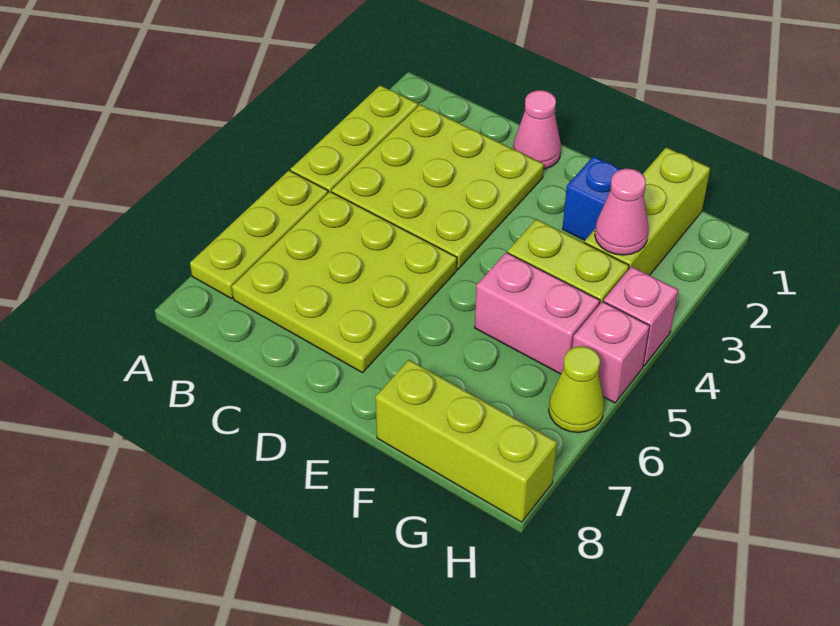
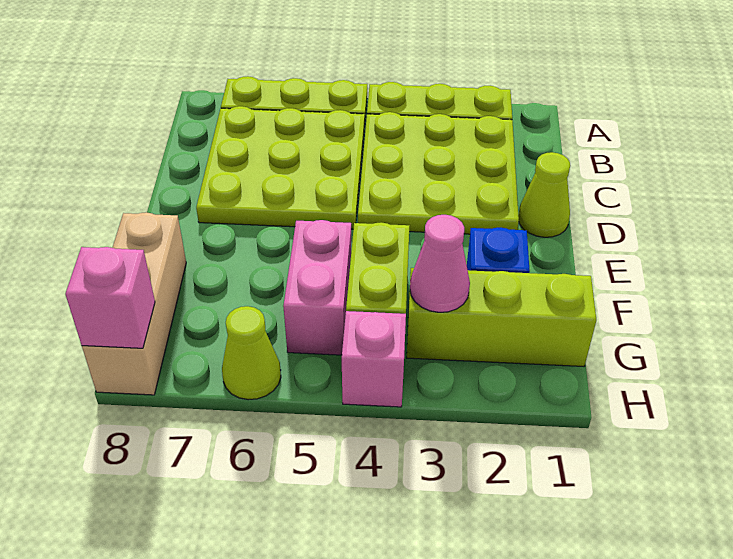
pink cone D1 level 1 -> lime cone D1 level 1
lime brick F8:H8 level 1 -> tan brick F8:H8 level 1
pink brick H5 level 1 -> pink brick H8 level 2

